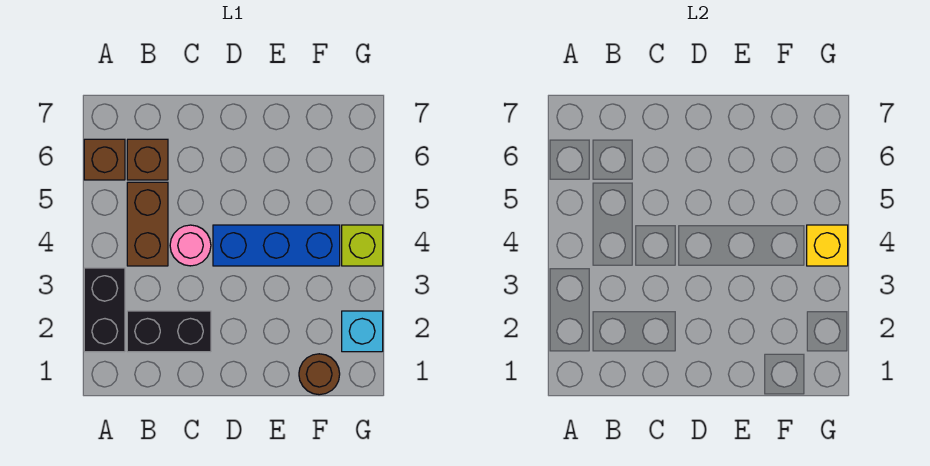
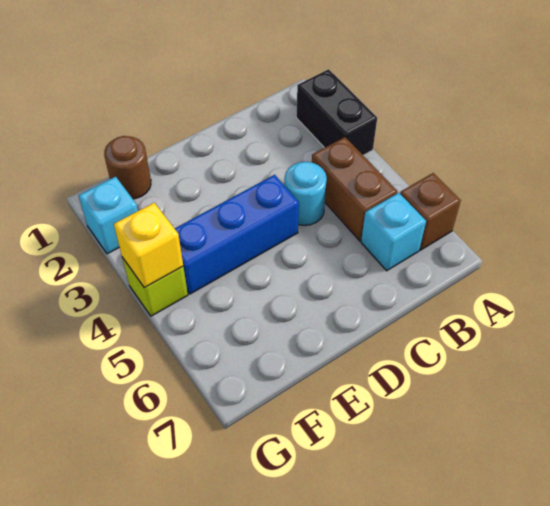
black brick B2:C2 level 1 -> none
brown brick B6 level 1 -> cyan brick B6 level 1
pink round brick C4 level 1 -> cyan round brick C4 level 1

